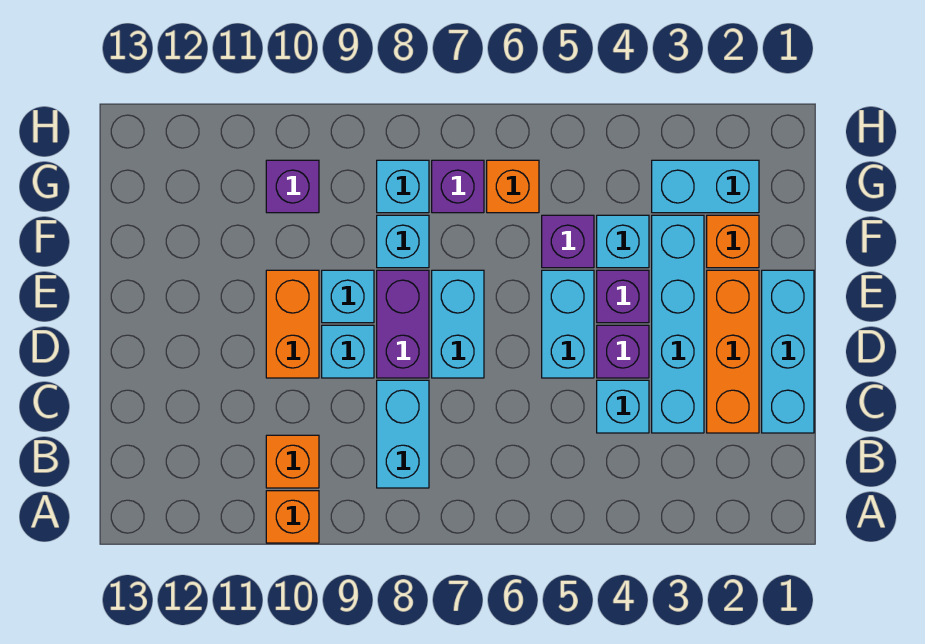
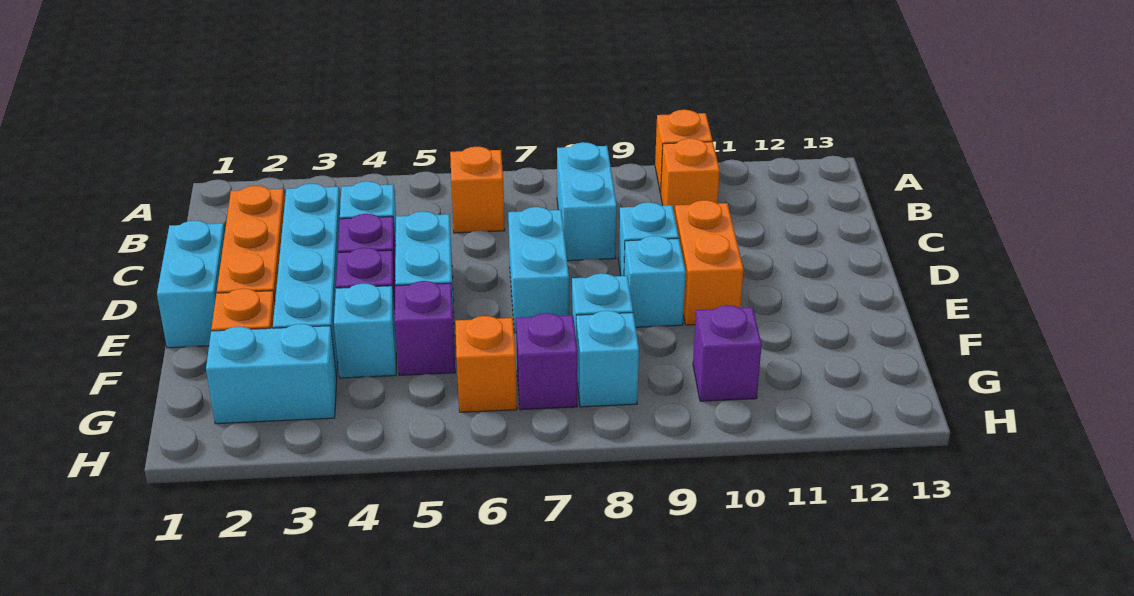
none -> orange brick B6 level 1
cyan brick C1:E1 level 1 -> cyan brick D1:E1 level 1
purple brick D8:E8 level 1 -> none

